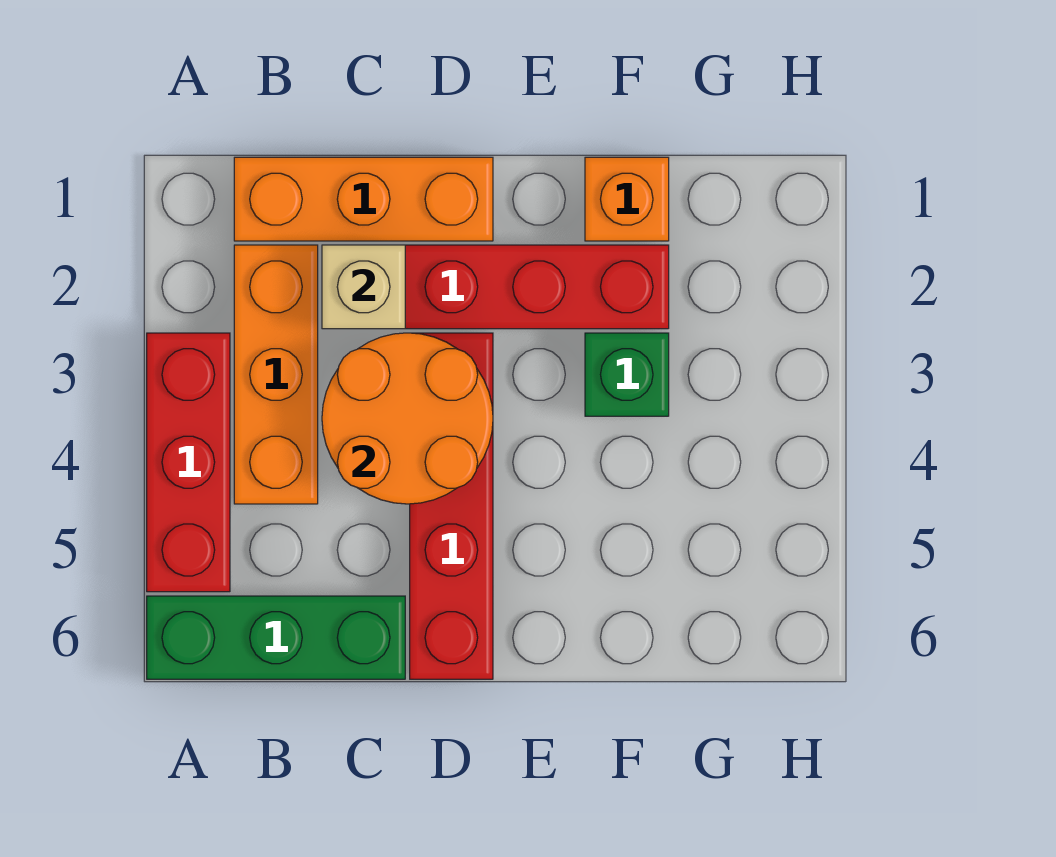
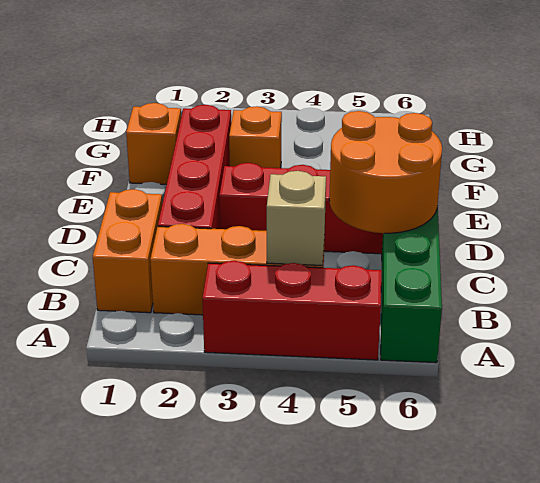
orange brick B1:D1 level 1 -> orange brick B1:C1 level 1
tan brick C2 level 2 -> tan brick B4 level 2
orange round brick C3:D4 level 2 -> orange round brick C5:D6 level 2
green brick F3 level 1 -> orange brick F3 level 1

